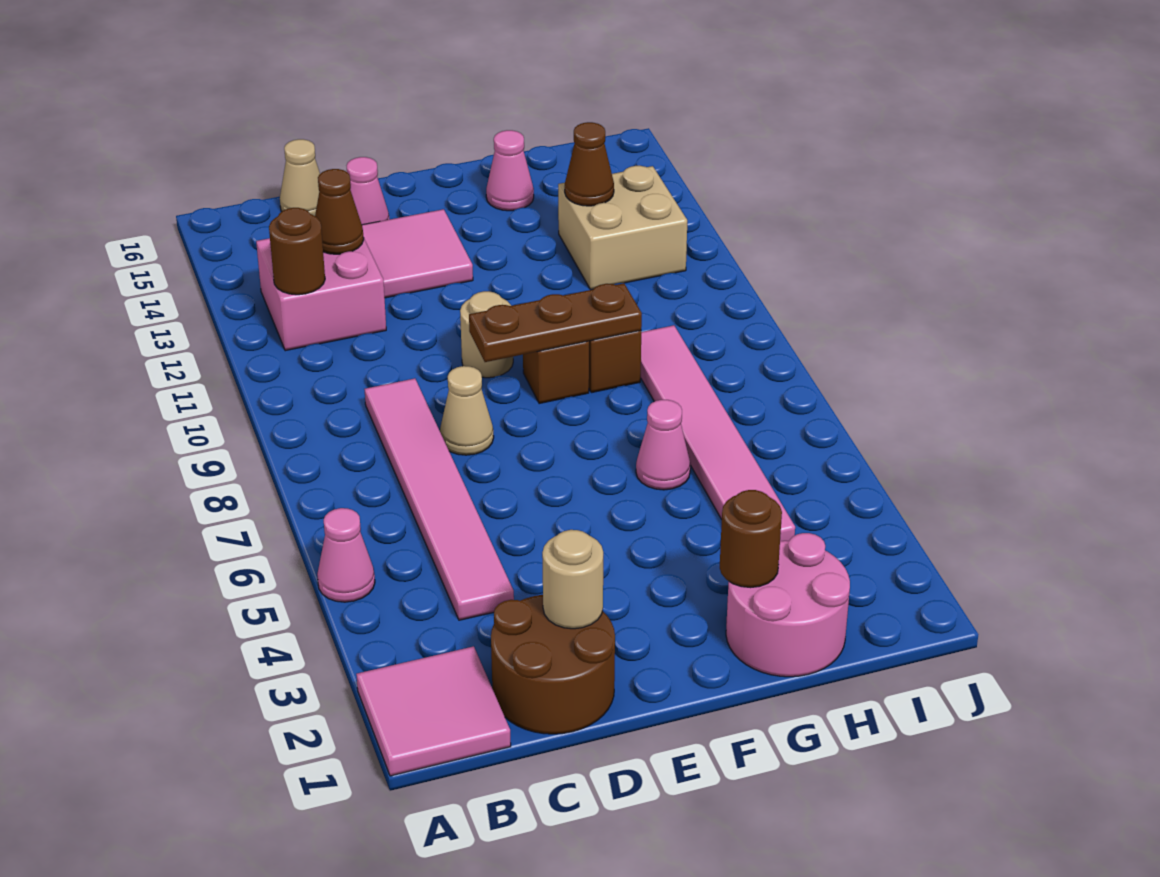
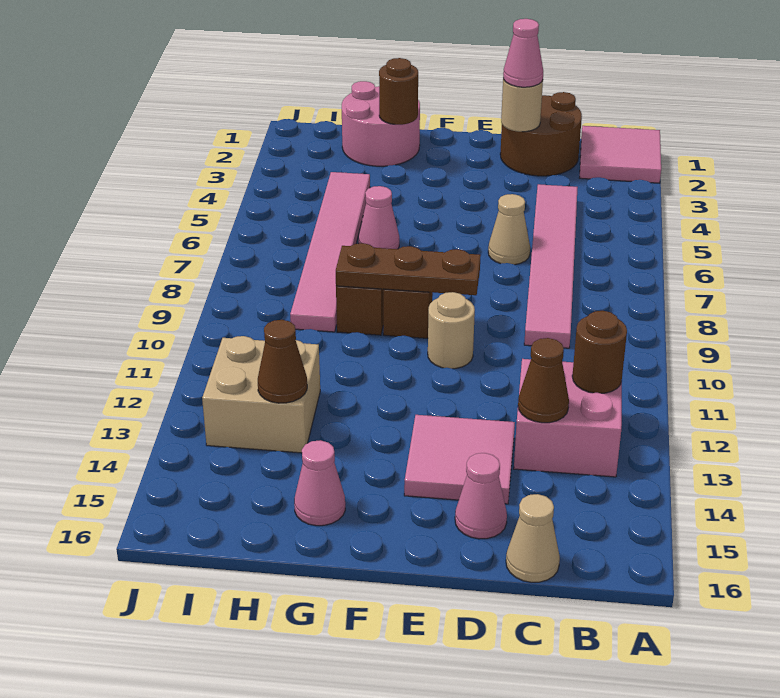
pink cone A5 level 1 -> pink cone D2 level 3
tan cone D8 level 1 -> tan cone D6 level 1

